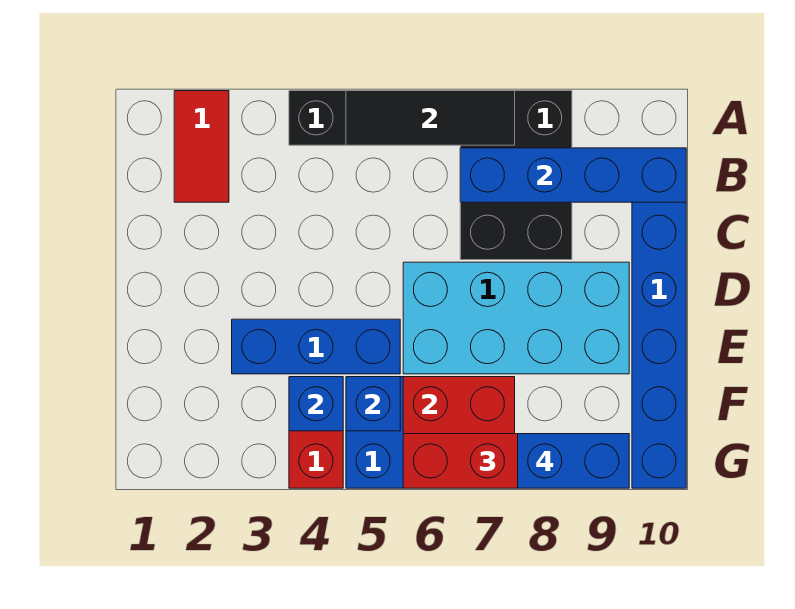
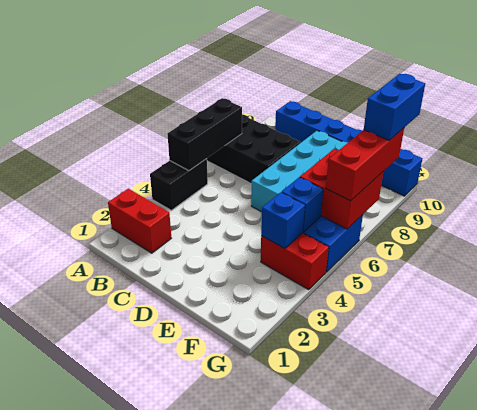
red tile A2:B2 level 1 -> red brick A2:B2 level 1
black tile A5:A7 level 2 -> black brick A5:A7 level 2
blue brick B7:B10 level 2 -> none
blue brick E3:E5 level 1 -> none

